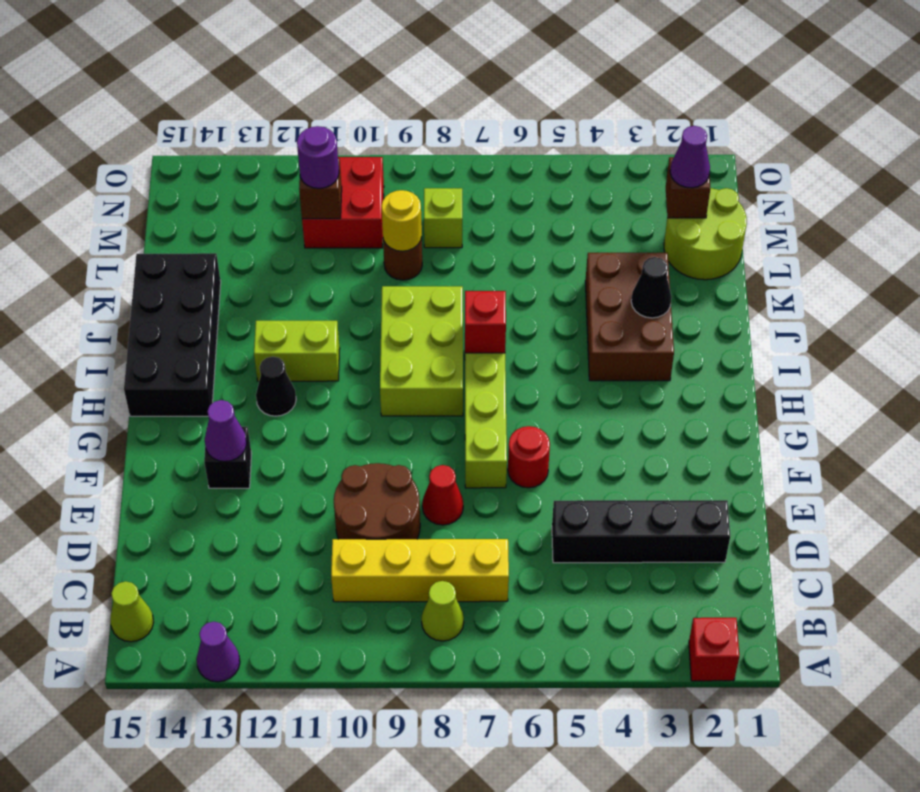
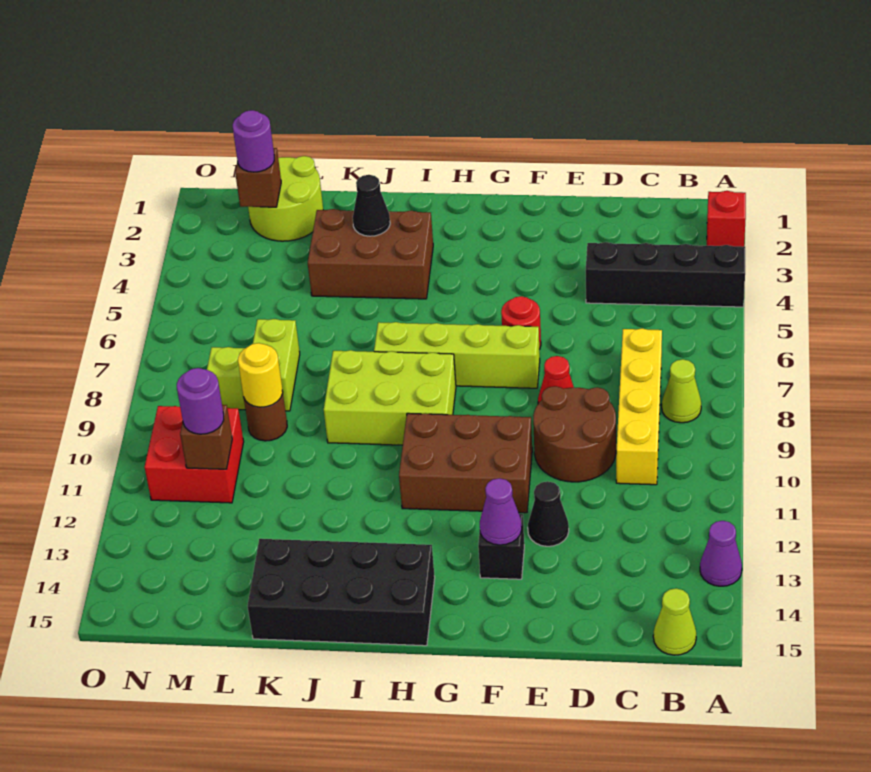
black brick D2:D5 level 1 -> black brick A4:D4 level 1
none -> brown brick F10:H11 level 1
black cone H12 level 1 -> black cone E12 level 1
red brick I7 level 2 -> none
lime brick I11:I12 level 1 -> lime brick L7:L8 level 1
purple cone M2 level 3 -> purple round brick M2 level 3

